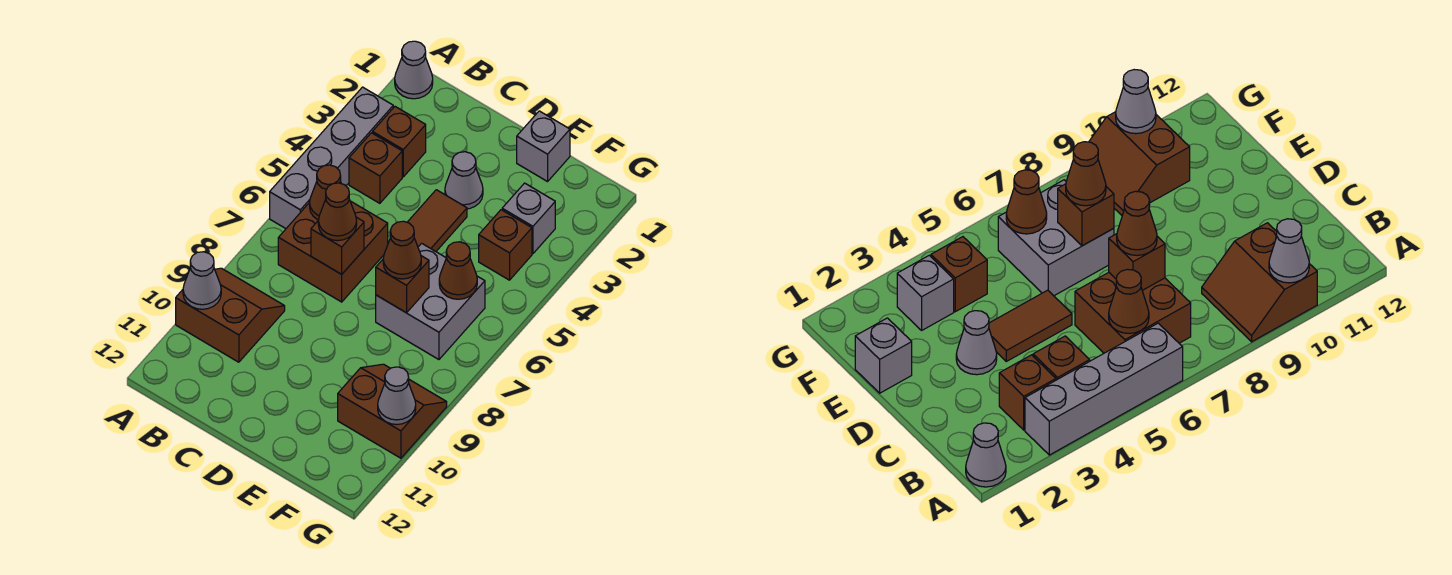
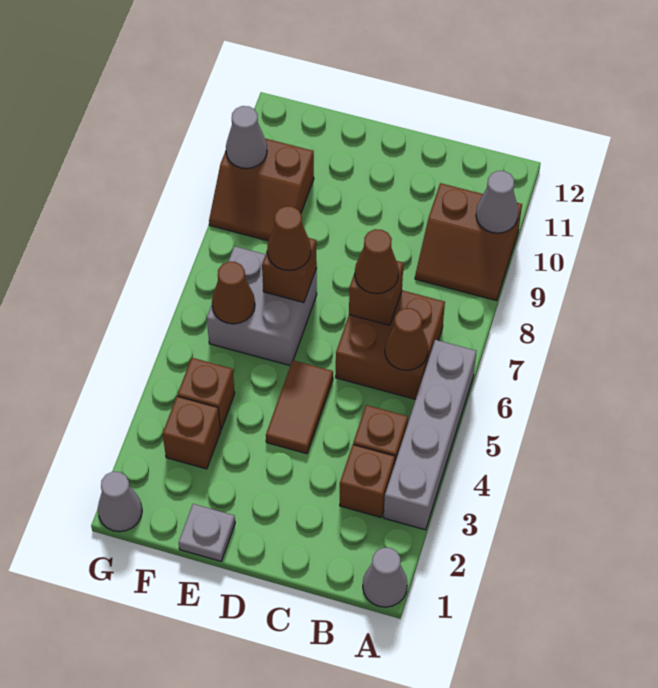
grey cone D3 level 1 -> grey cone G1 level 1
grey brick E1 level 1 -> grey plate E1 level 1
grey brick F3 level 1 -> brown brick F3 level 1

